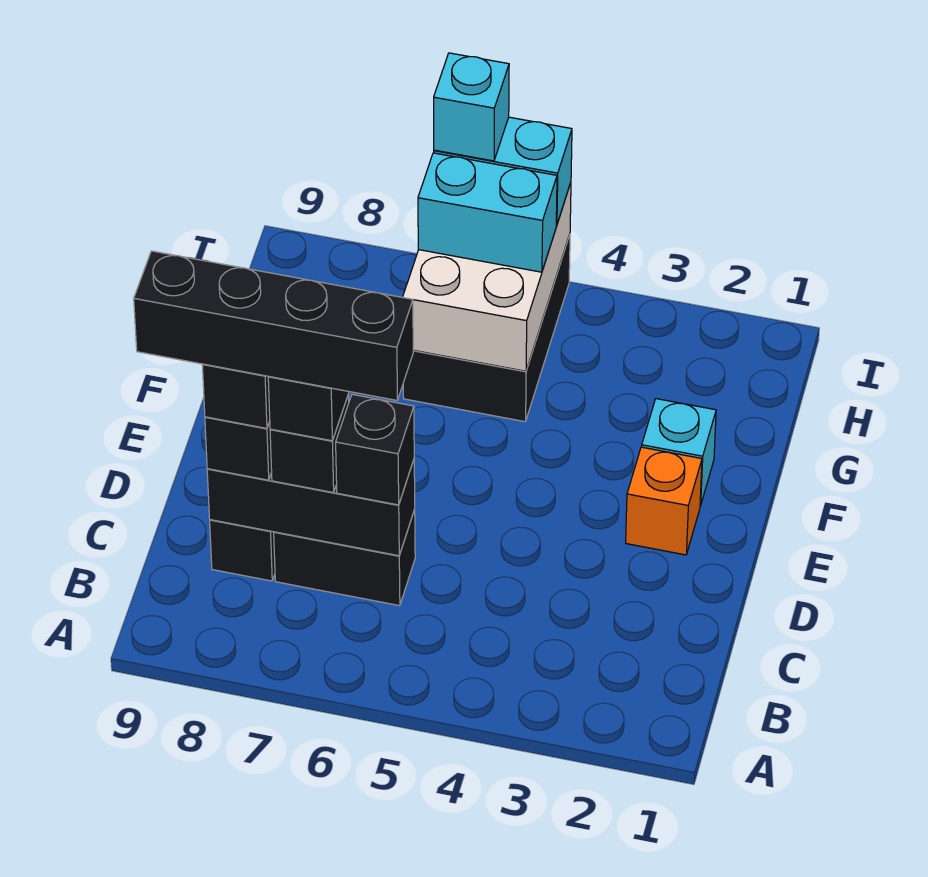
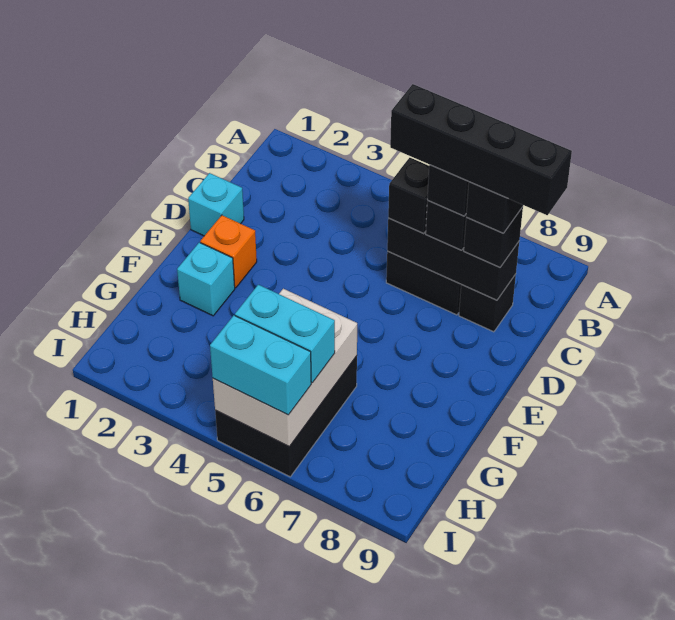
cyan brick I6 level 4 -> cyan brick D1 level 1

